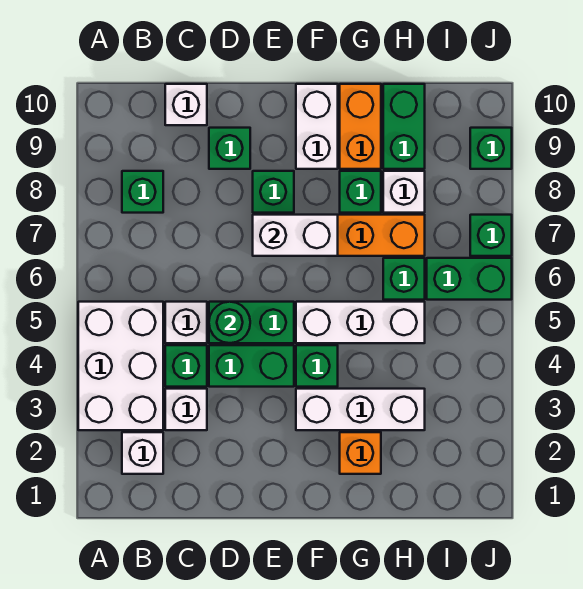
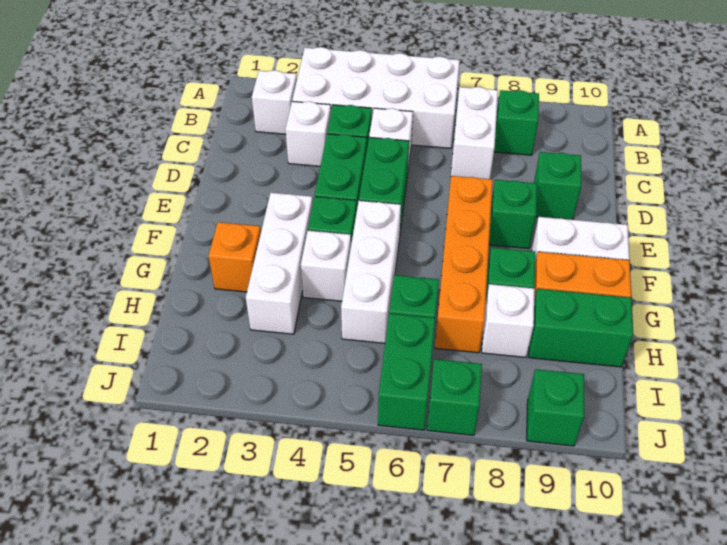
white brick A3:B5 level 1 -> white brick A3:B6 level 1
white brick C10 level 1 -> white brick G4 level 1
green round brick D5 level 2 -> none
white brick E7:F7 level 2 -> white brick B7:C7 level 1

